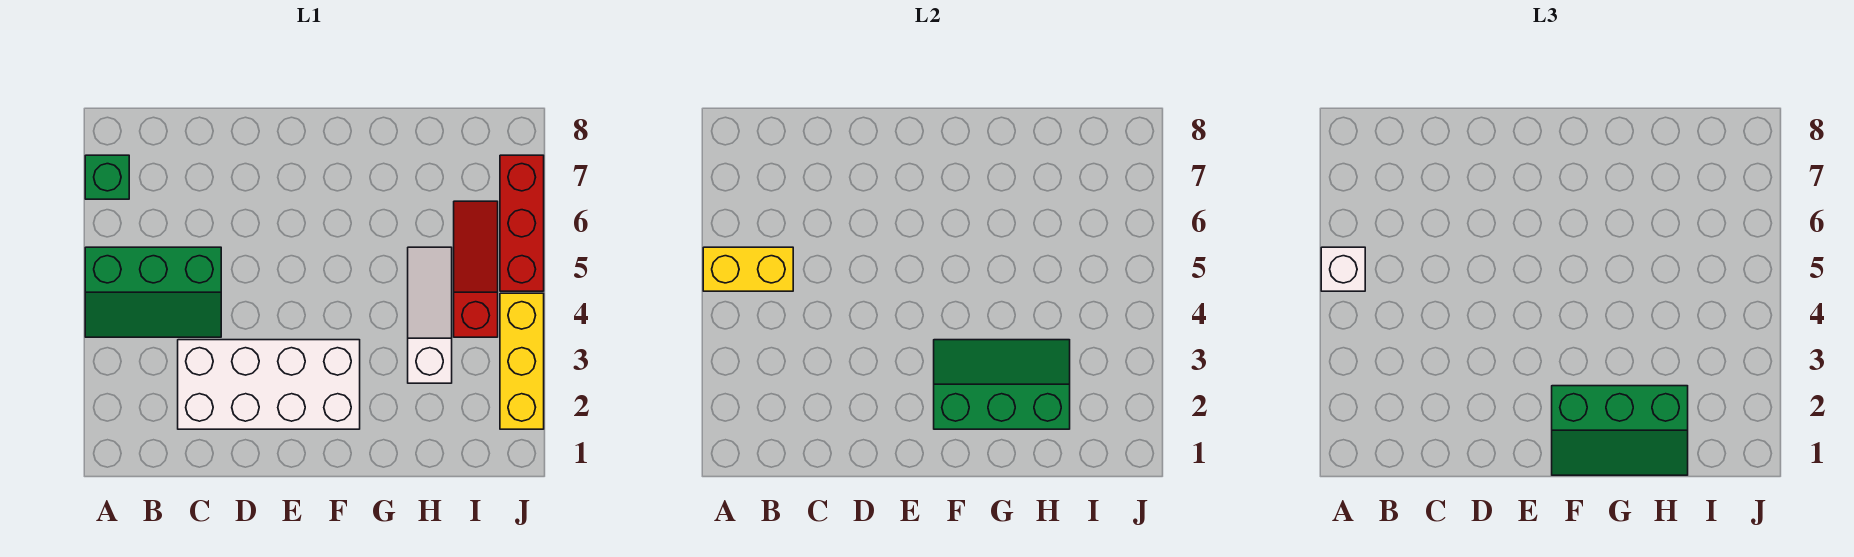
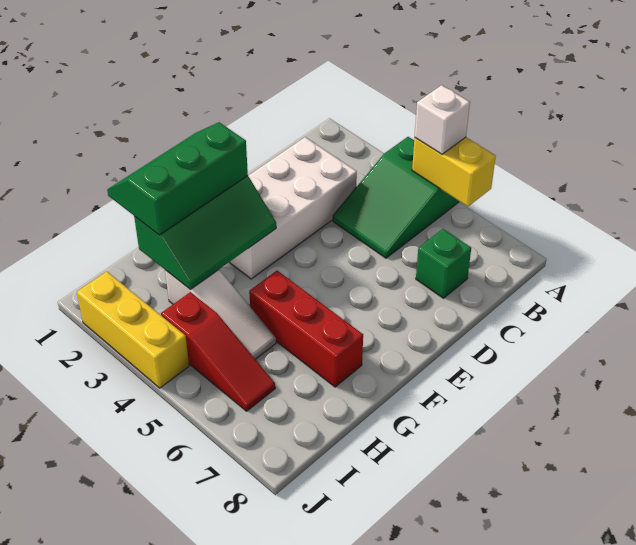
green slope A4:C5 level 1 top 5 -> green slope A4:C5 level 1 top A
yellow brick A5:B5 level 2 -> yellow brick A5:A6 level 2
green brick A7 level 1 -> green brick C7 level 1
red brick J5:J7 level 1 -> red brick G5:G7 level 1

